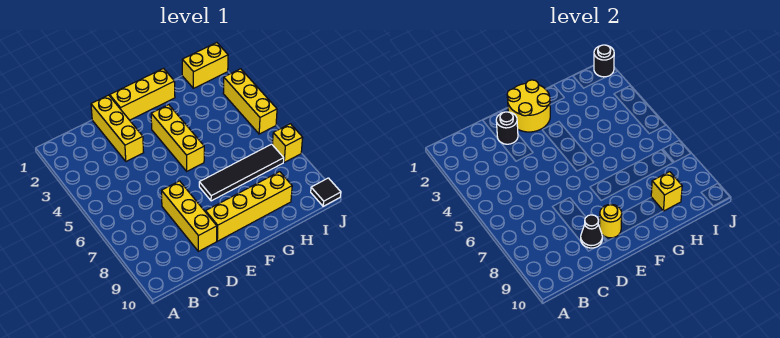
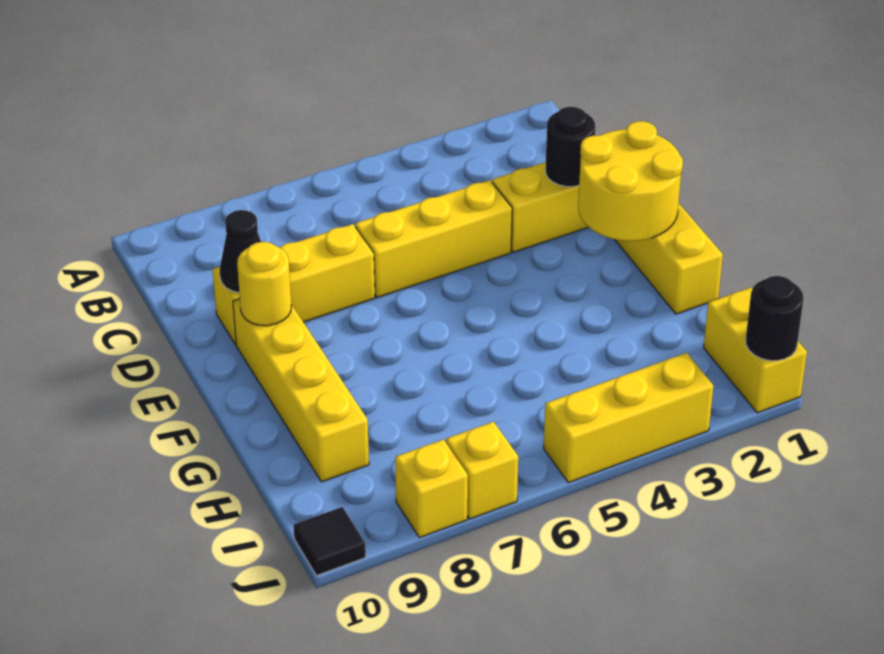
yellow brick F3:F5 level 1 -> yellow brick D4:D6 level 1
black tile F7:I7 level 1 -> none
yellow brick H9 level 2 -> yellow brick J8 level 1

